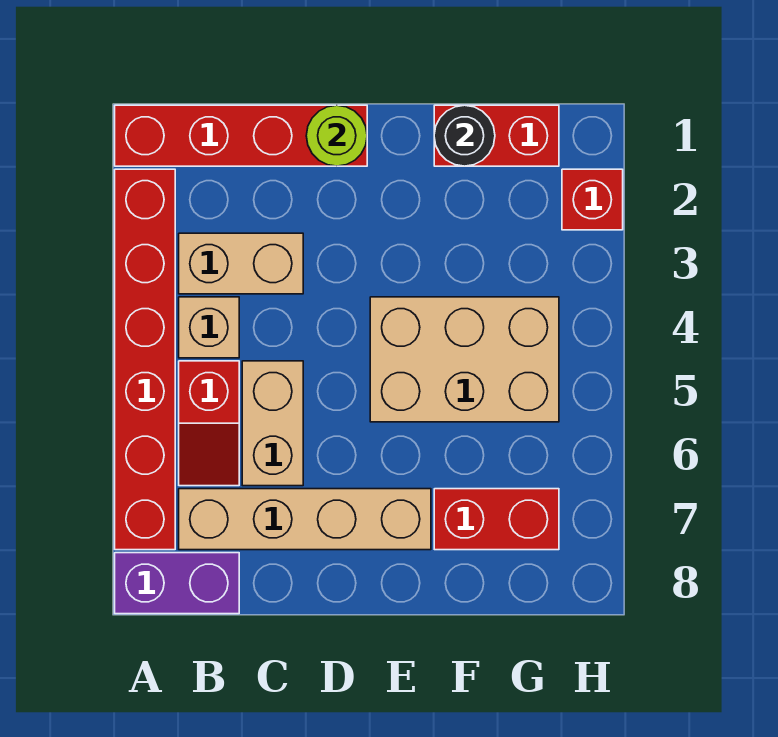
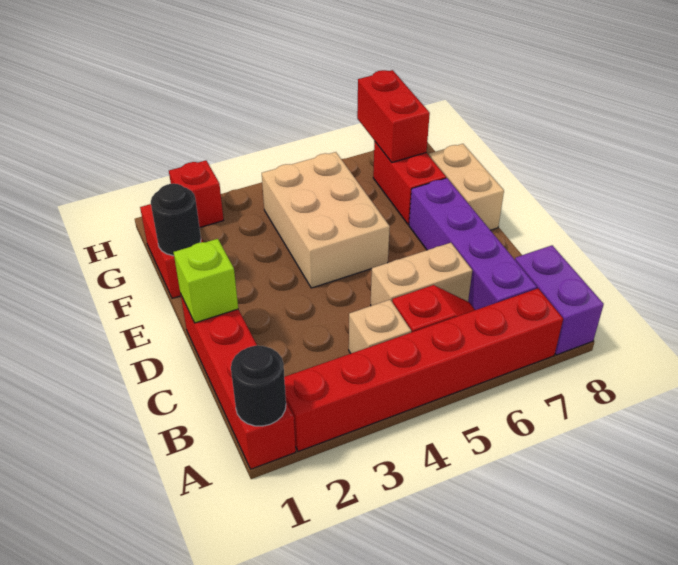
none -> black round brick A1 level 2
tan brick B3:C3 level 1 -> tan brick E8:F8 level 1
tan brick B7:E7 level 1 -> purple brick B7:E7 level 1
lime round brick D1 level 2 -> lime brick D1 level 2
none -> red brick G7:H7 level 2

